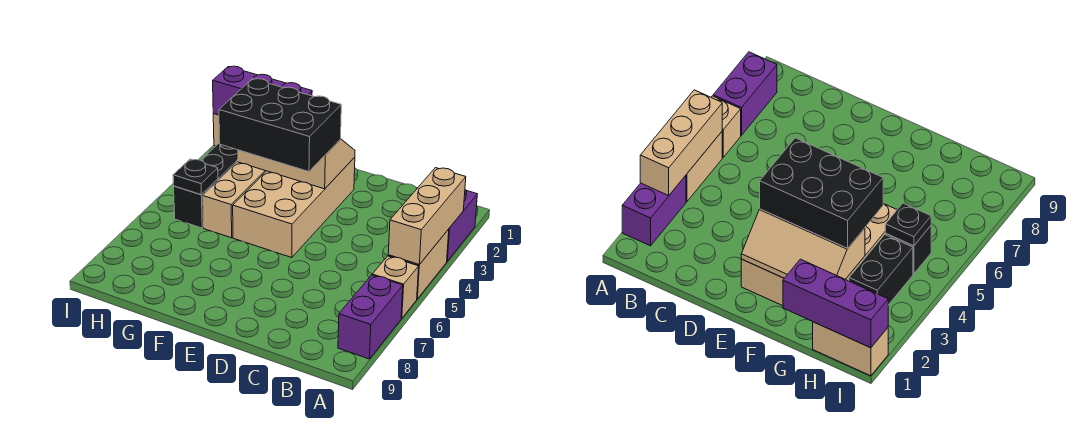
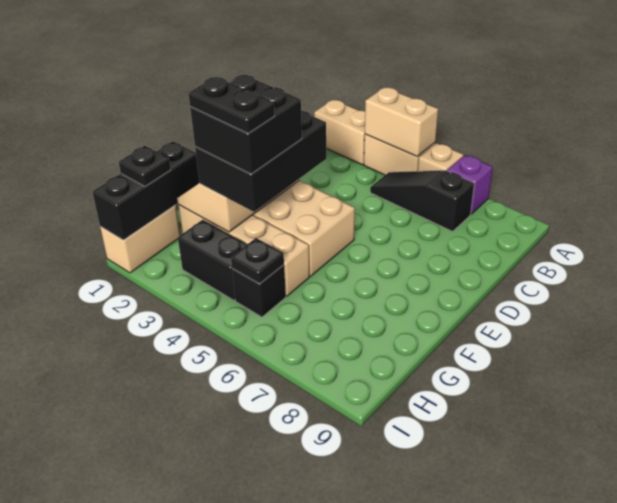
purple brick A2:A3 level 1 -> tan brick A2:A3 level 1
tan brick A3:A5 level 2 -> tan brick A4:A5 level 2
purple brick A7:A8 level 1 -> purple brick A7 level 1
none -> black slope B5:B7 level 1 top 7
none -> black brick F3:G4 level 4
purple brick G1:I1 level 2 -> black brick G1:I1 level 2
none -> black plate G3:G4 level 5
none -> black plate H1 level 3

